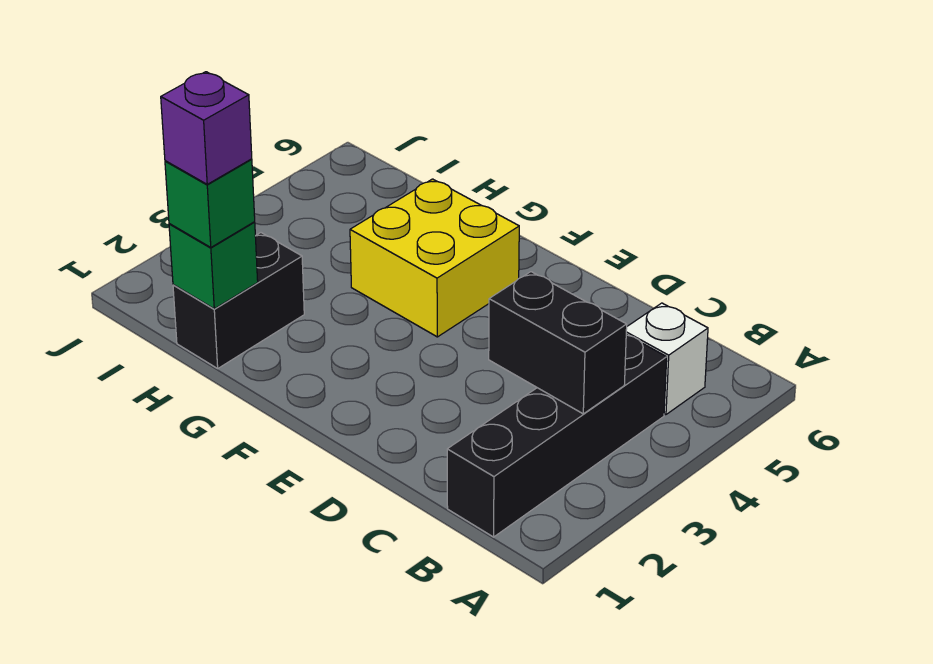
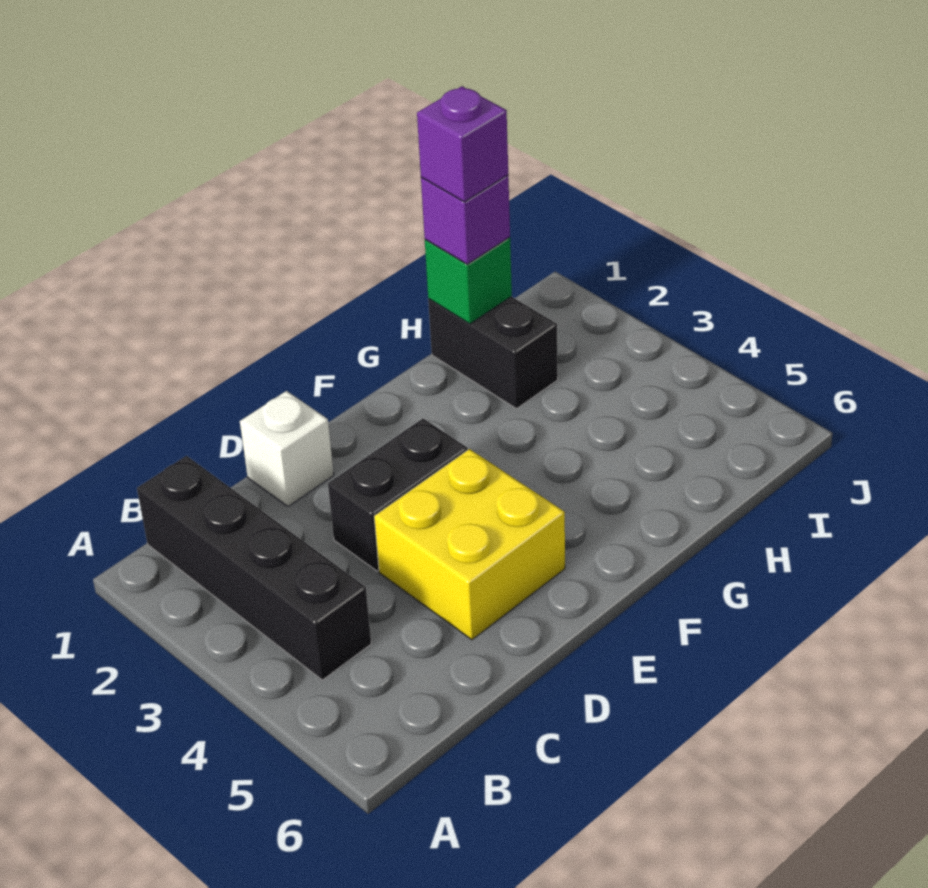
black brick B3:C3 level 2 -> black brick D3:E3 level 1
white brick B5 level 1 -> white brick D1 level 1
yellow brick F4:G5 level 1 -> yellow brick D4:E5 level 1
green brick H1 level 3 -> purple brick H1 level 3

